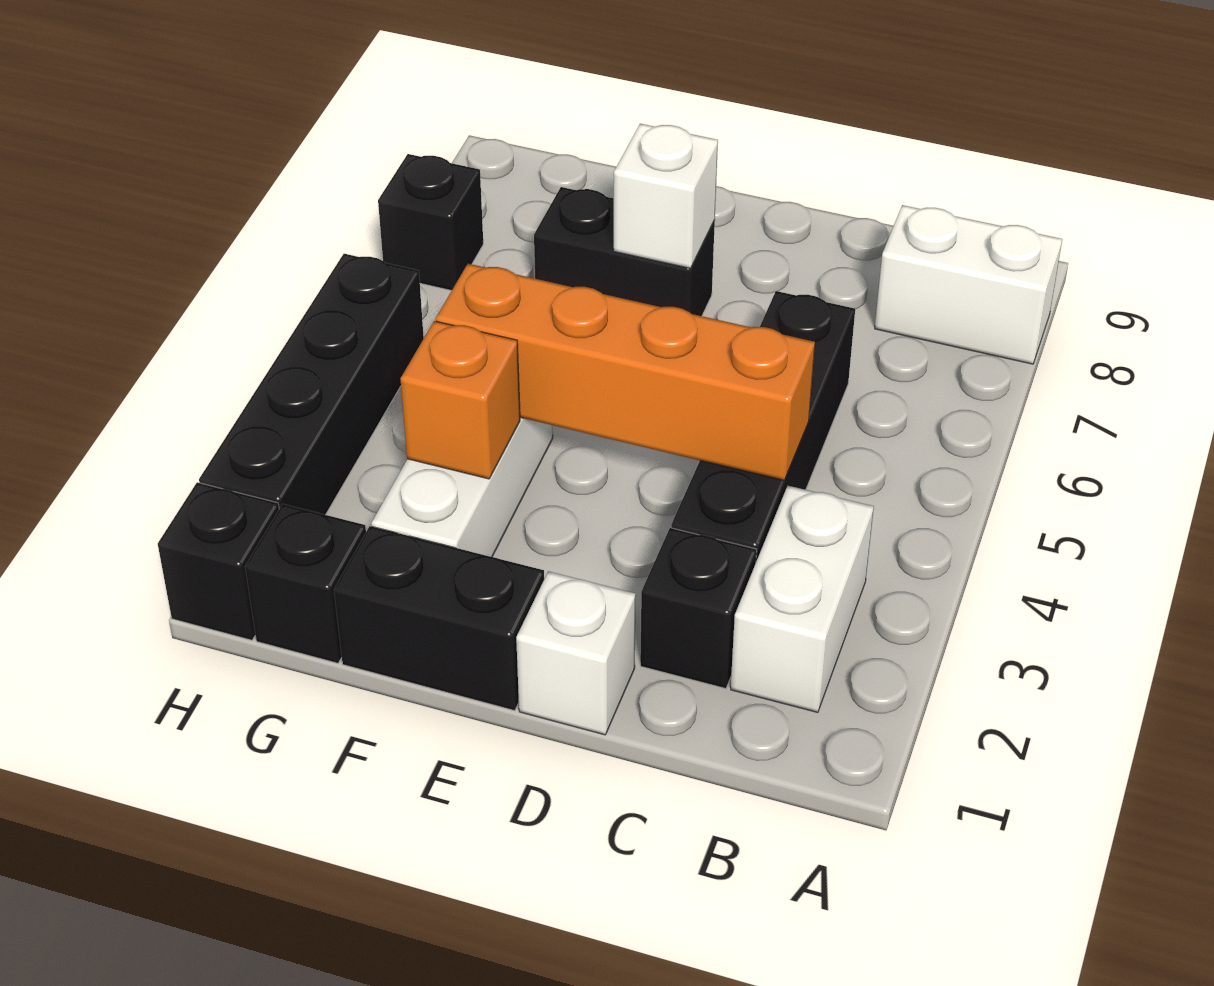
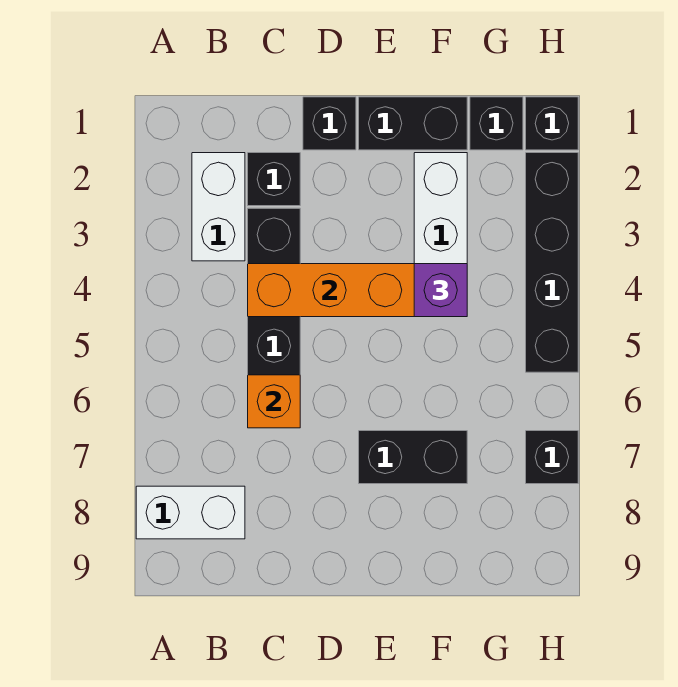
white brick D1 level 1 -> black brick D1 level 1
white brick E7 level 2 -> none
orange brick F3 level 2 -> orange brick C6 level 2
none -> purple brick F4 level 3

